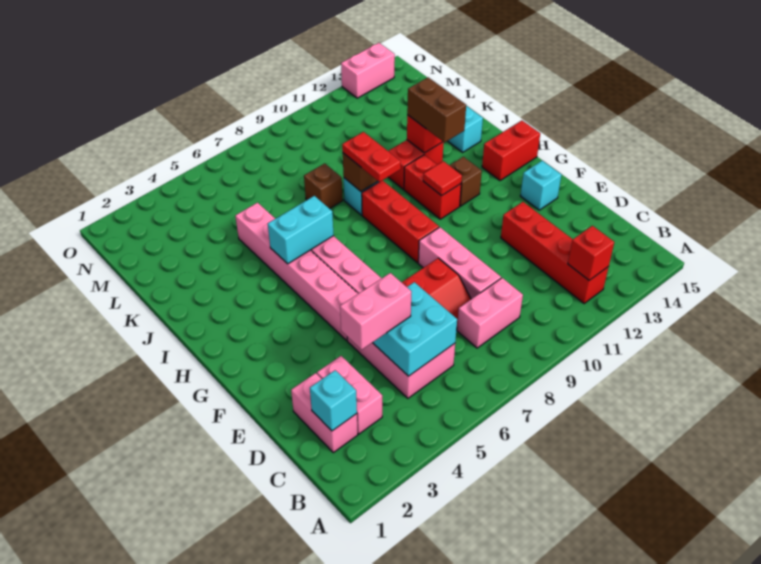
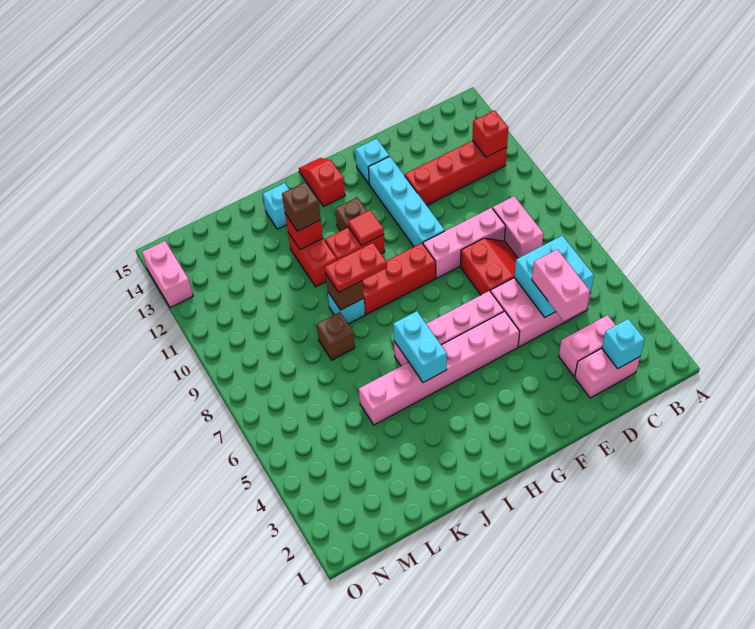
none -> cyan brick F10:F13 level 1
red brick H14:H15 level 1 -> red slope H14:H15 level 1 top 14
brown brick I12:J12 level 3 -> brown brick J12 level 3

